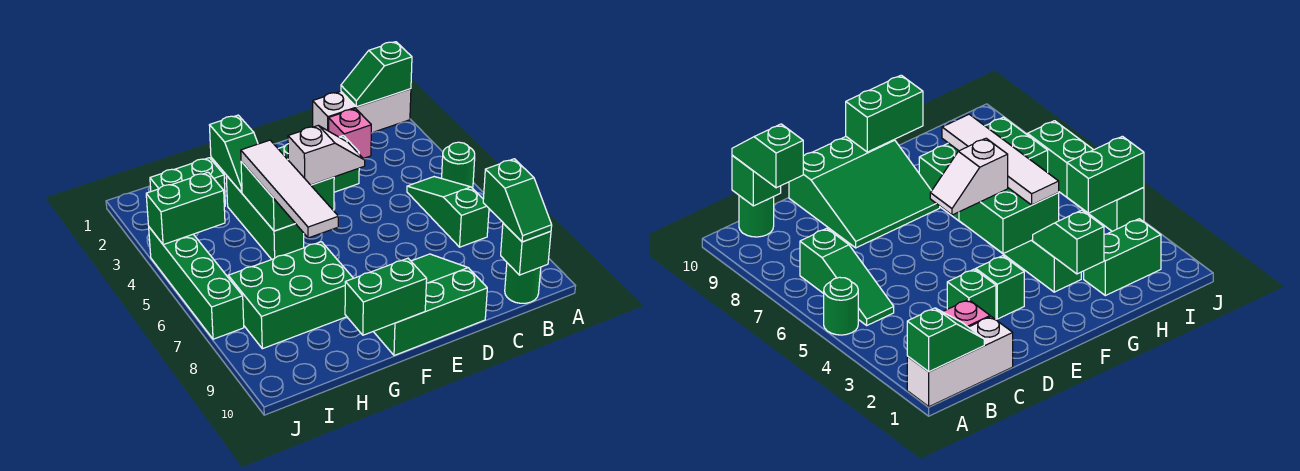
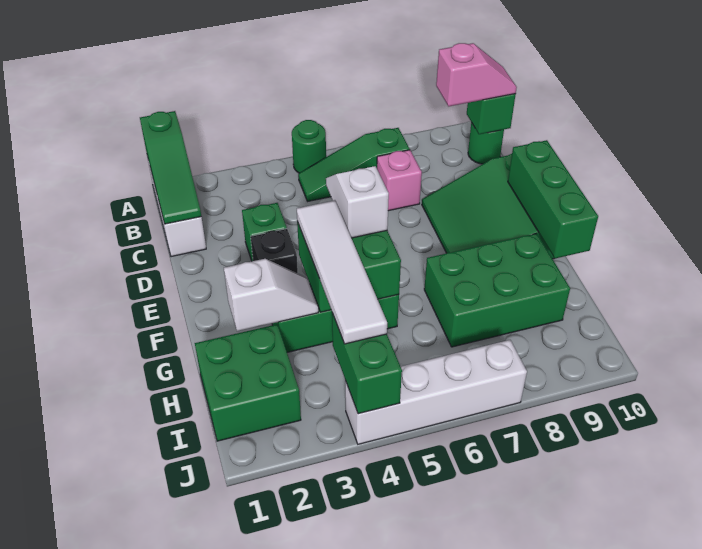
green slope A1:B1 level 2 top A -> green slope A1:C1 level 2 top A
green slope B9:B10 level 3 top 9 -> pink slope B9:B10 level 3 top 9
pink brick C2 level 1 -> pink brick C7 level 1
green brick E3 level 1 -> black brick E3 level 1
green brick F10:G10 level 2 -> green brick E10:G10 level 2
green slope G2:G3 level 2 top 2 -> white slope G2:G3 level 2 top 2
white tile G4:G7 level 3 -> white tile F4:I4 level 3
green brick G7:I8 level 1 -> green brick G7:H9 level 1
green brick H2:I2 level 1 -> green brick H1:I2 level 1
green brick J4:J7 level 1 -> white brick J4:J7 level 1

